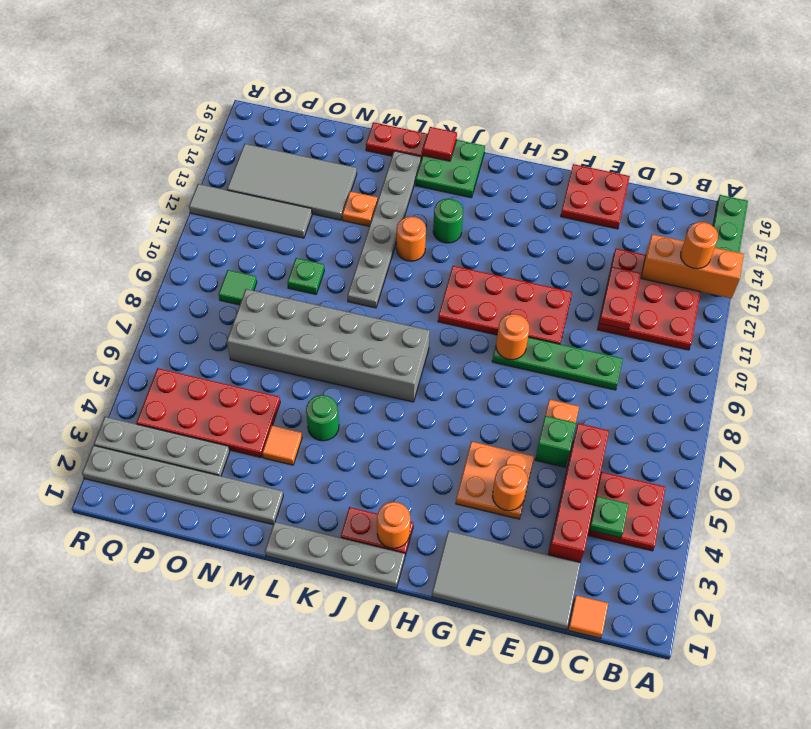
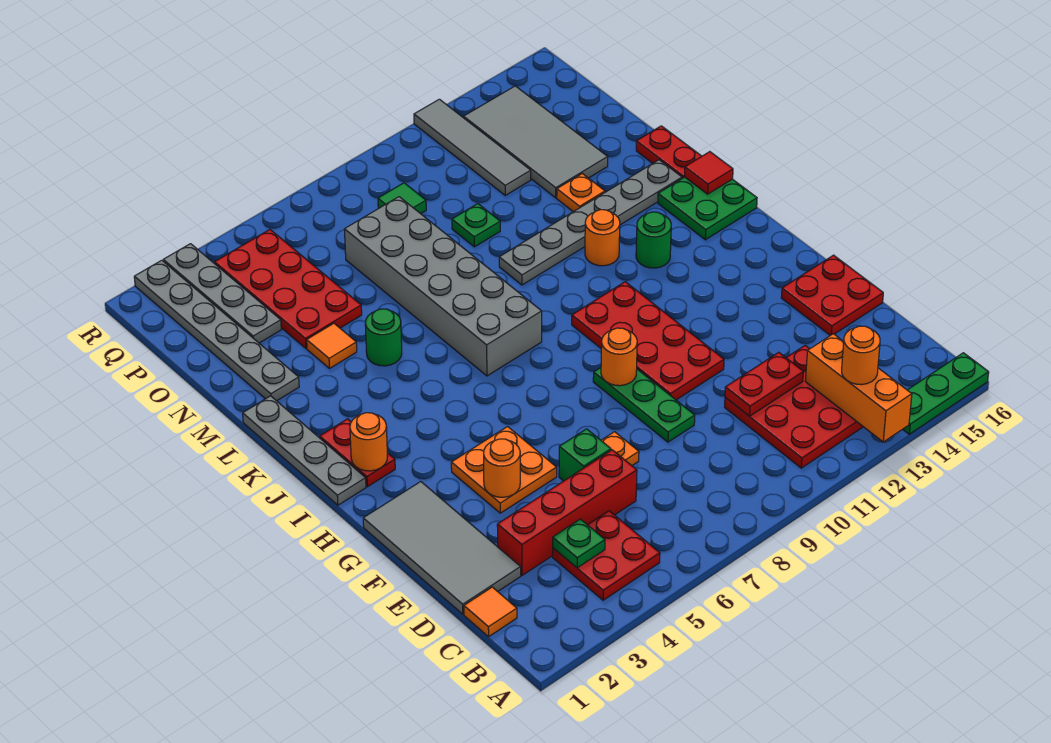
green plate D9:G9 level 1 -> green plate E9:G9 level 1

